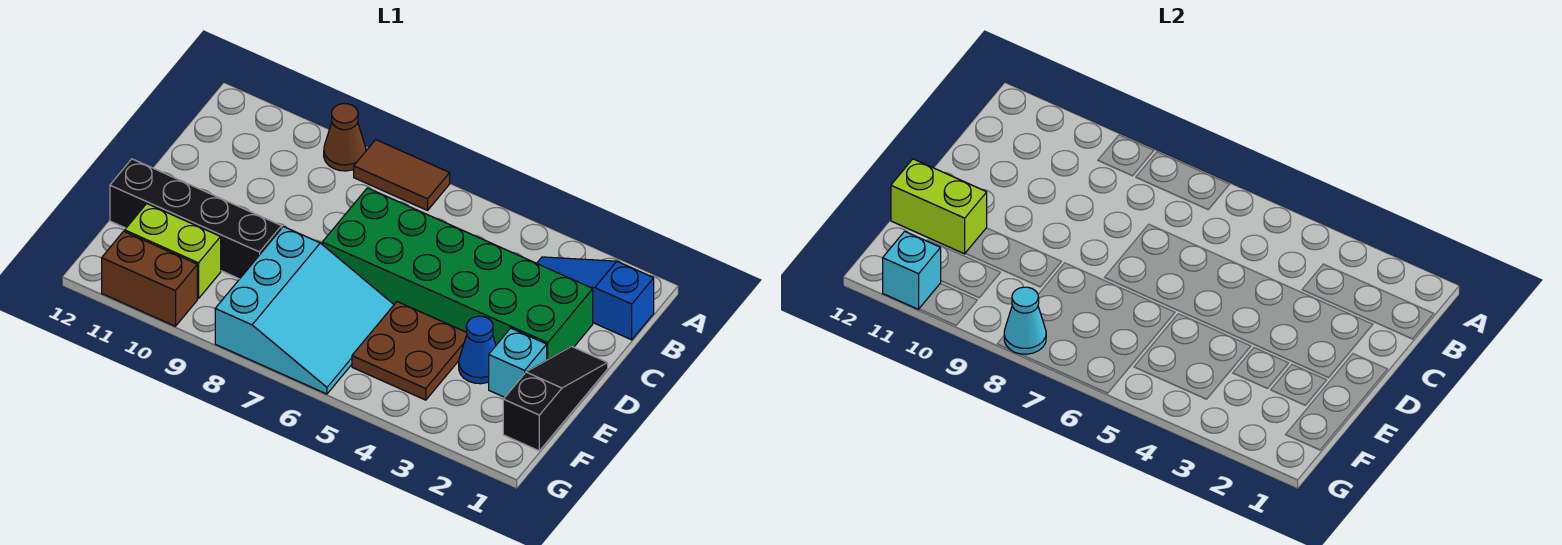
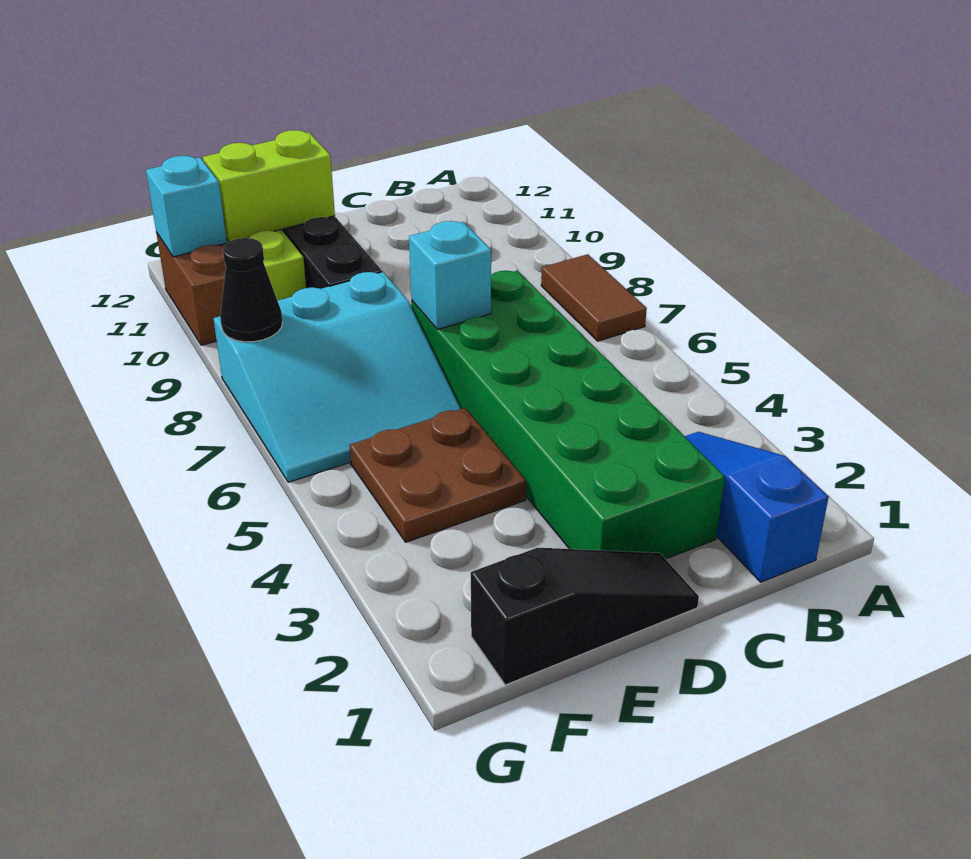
brown cone A9 level 1 -> none
cyan brick E2 level 1 -> cyan brick D7 level 2
blue cone E3 level 1 -> none
lime brick E11:E12 level 2 -> lime brick E11:F11 level 2
cyan cone G8 level 2 -> black cone G8 level 2

